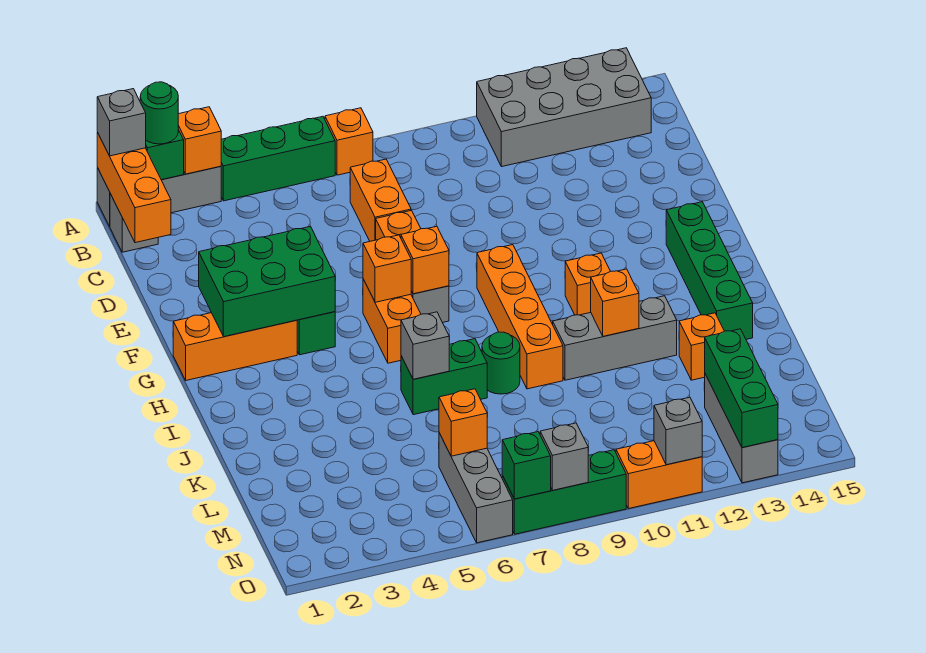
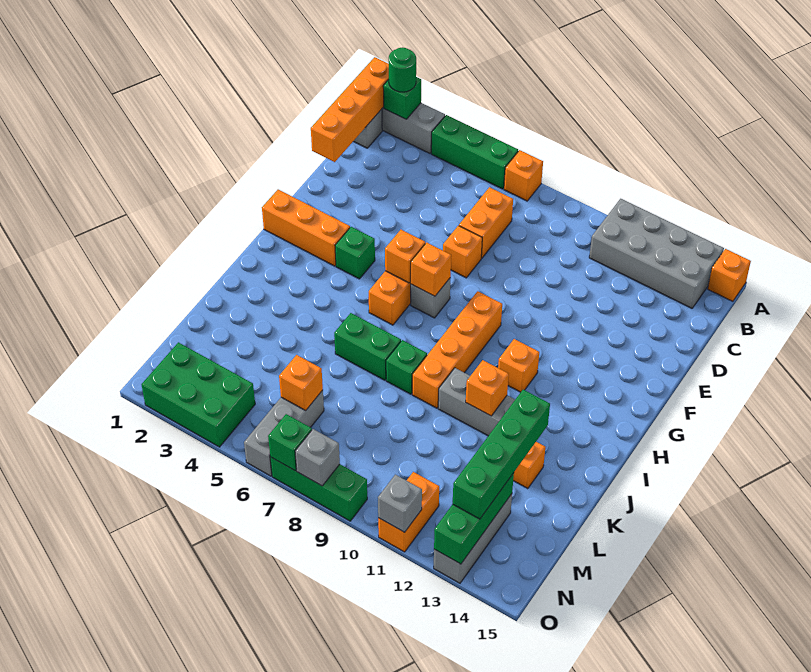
orange brick A1:C1 level 2 -> orange brick A1:D1 level 2
grey brick A1 level 3 -> none
orange brick A3 level 2 -> orange brick A15 level 1
green brick F2:G4 level 2 -> green brick N2:O4 level 1
green brick G14:J14 level 1 -> green brick K13:N13 level 3
grey brick J6 level 2 -> none
green round brick J8 level 1 -> green brick J8 level 1
orange brick O10:O11 level 1 -> orange brick N11:O11 level 1

